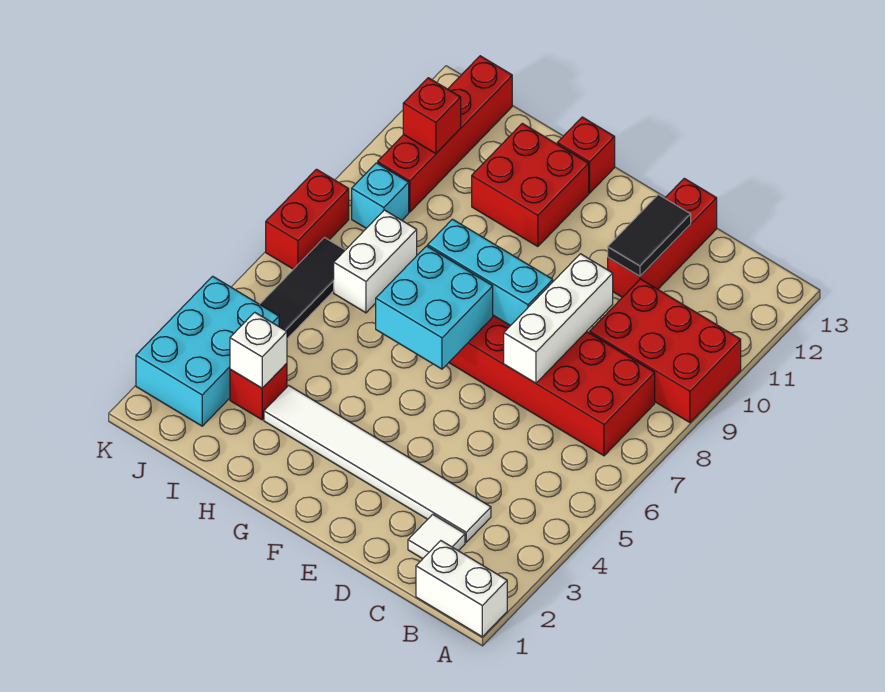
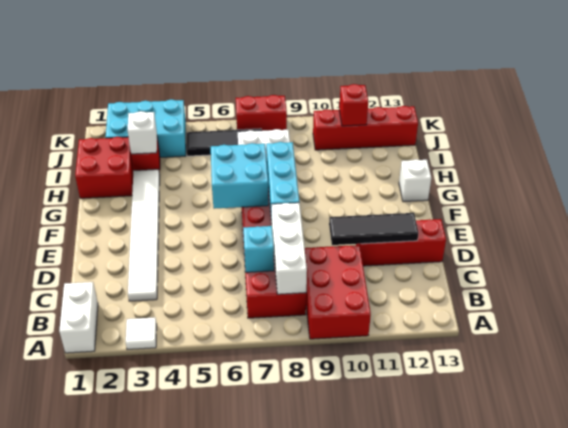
white tile C2 level 1 -> white tile A3 level 1
white brick D7:D9 level 2 -> white brick B8:D8 level 2
black tile D11:D12 level 2 -> black tile D10:D12 level 2
red brick G11:H12 level 1 -> red brick H1:I2 level 1
red brick G13 level 1 -> white brick G13 level 1
cyan brick J9 level 1 -> cyan brick C7 level 2

